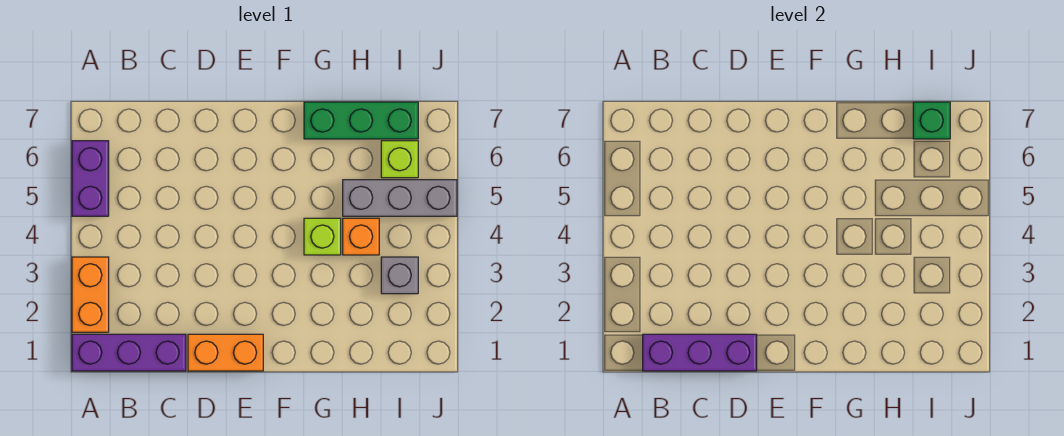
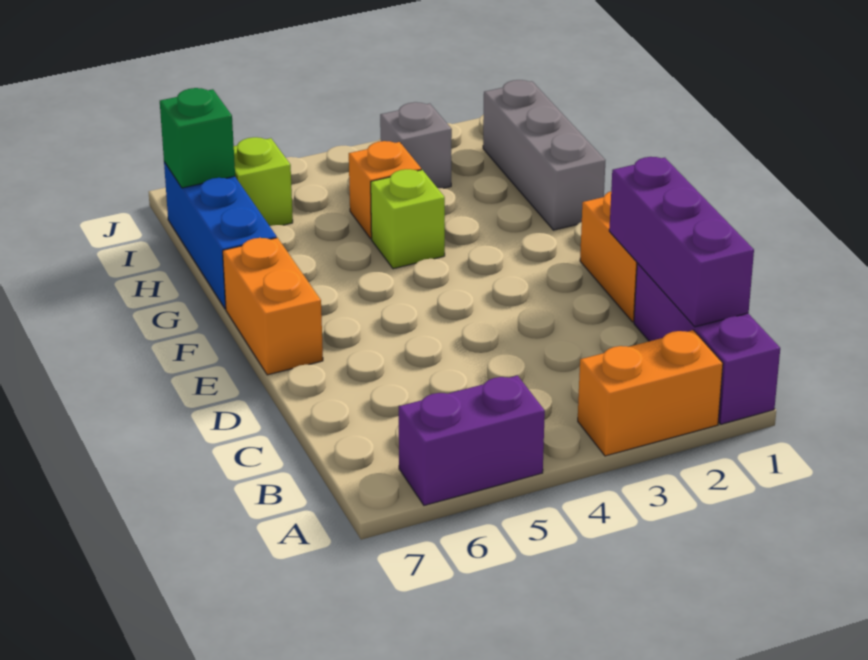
none -> orange brick E7:F7 level 1
green brick G7:I7 level 1 -> blue brick G7:I7 level 1
grey brick H5:J5 level 1 -> grey brick G1:I1 level 1

